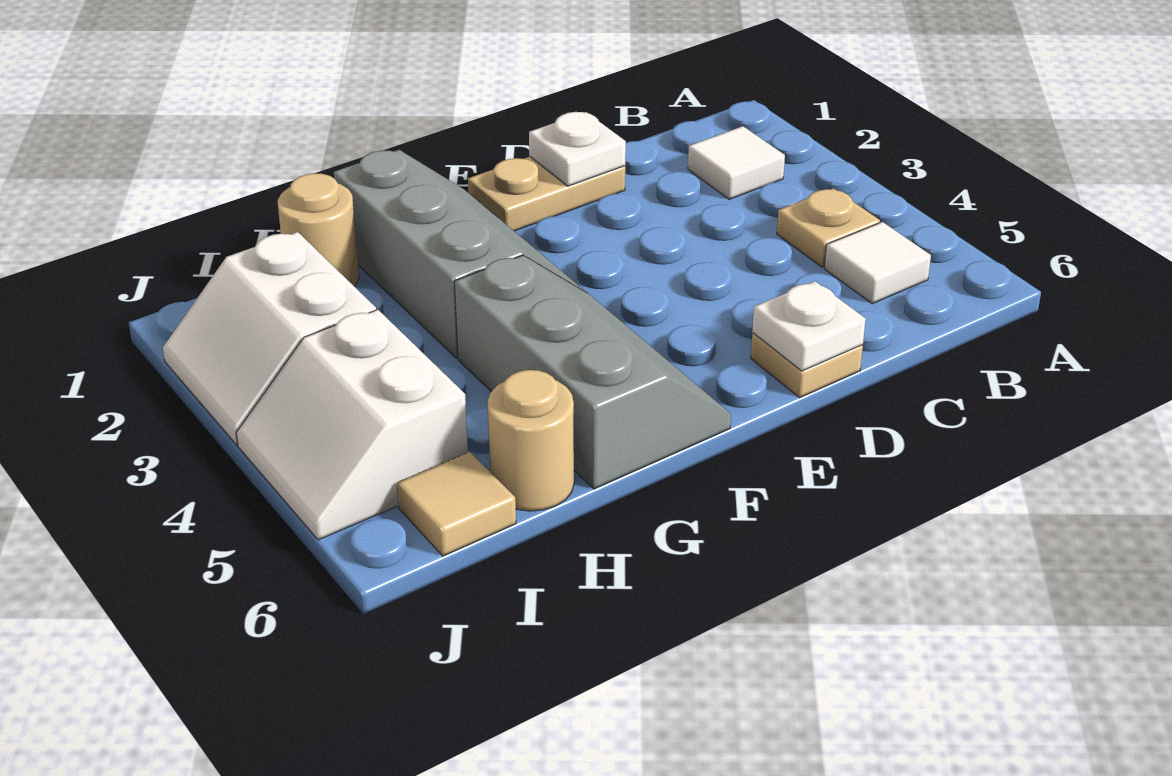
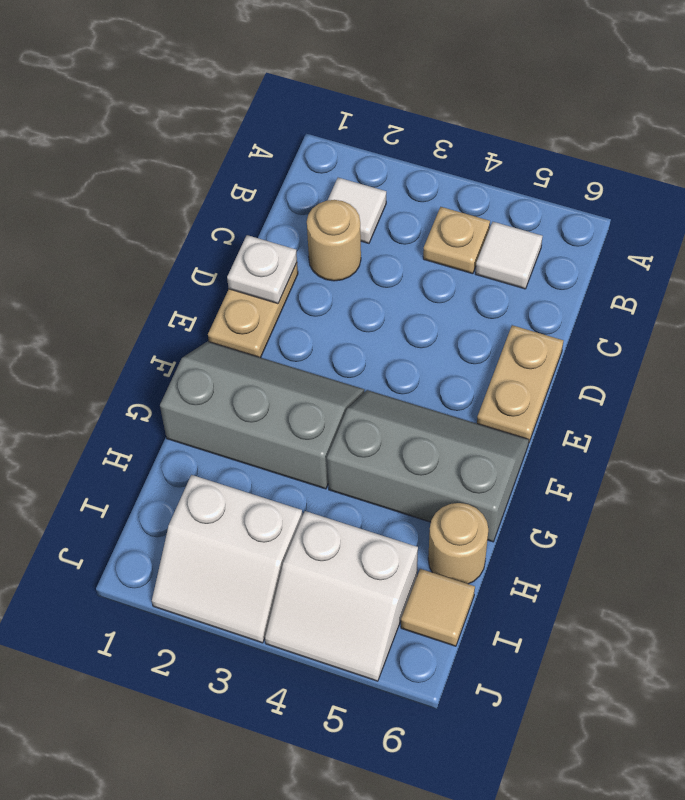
tan plate D6 level 1 -> tan plate D6:E6 level 1
white plate D6 level 2 -> none
tan round brick H1 level 1 -> tan round brick C2 level 1

